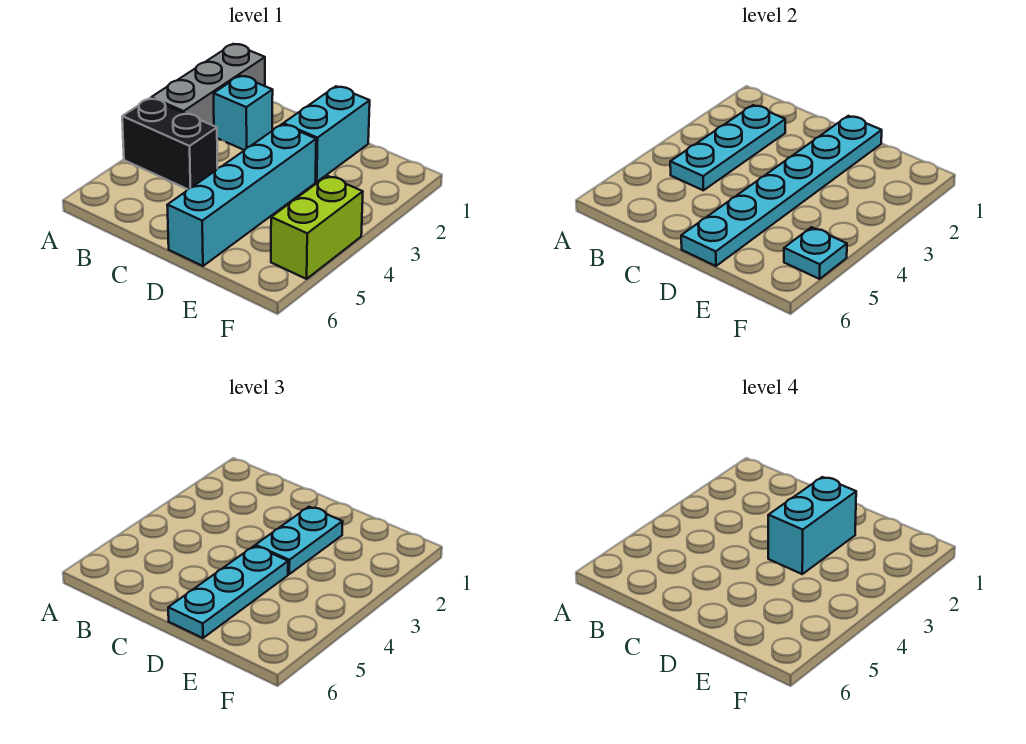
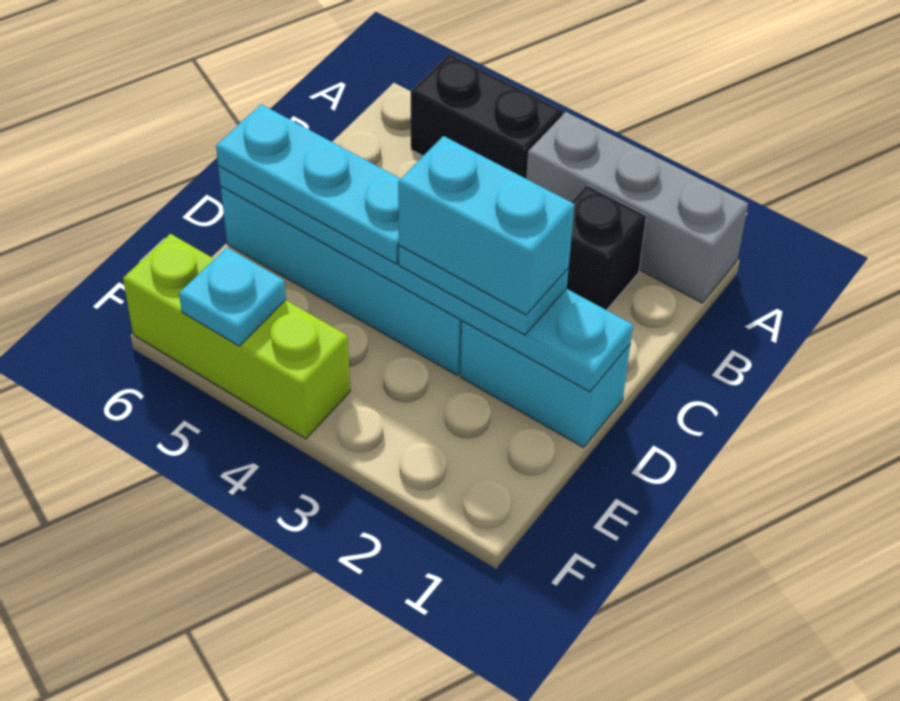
black brick A4:B4 level 1 -> black brick A4:A5 level 1
cyan brick B2 level 1 -> black brick B2 level 1
cyan plate B2:B4 level 2 -> none
lime brick F4:F5 level 1 -> lime brick F4:F6 level 1

